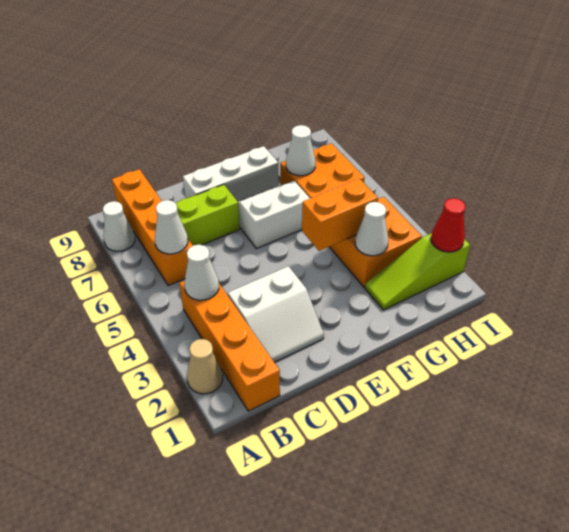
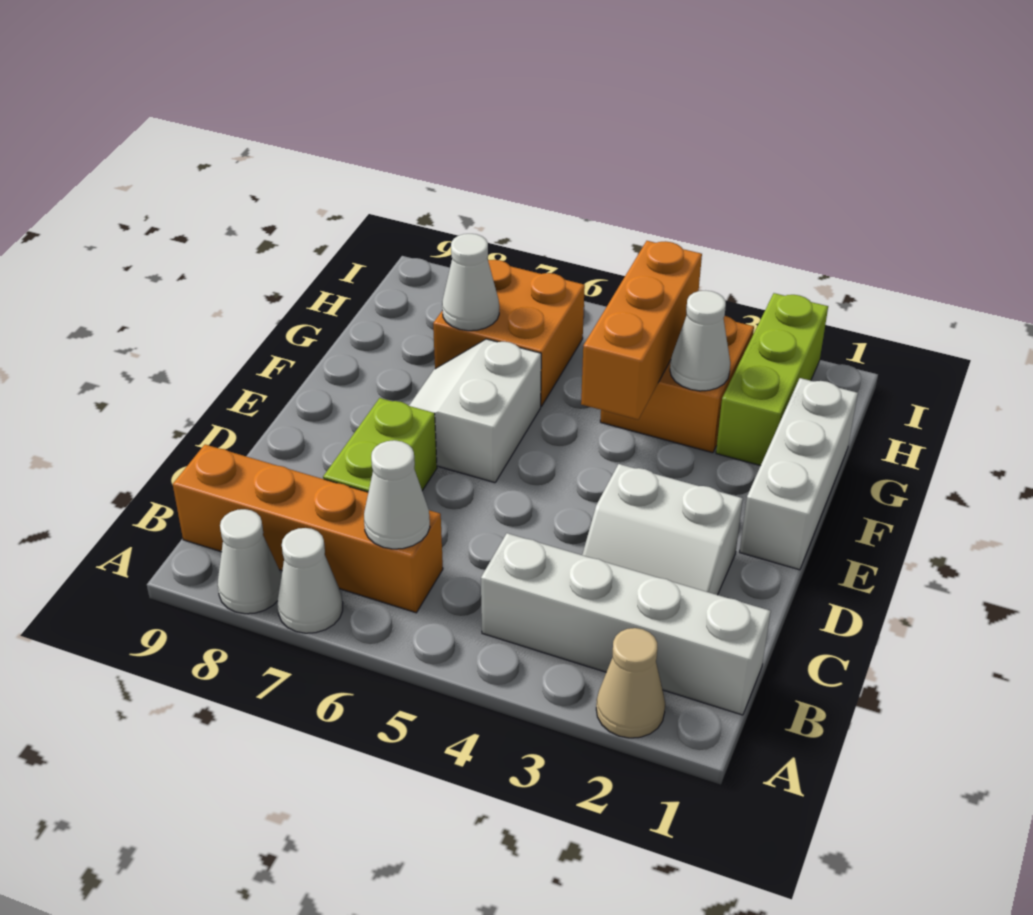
orange brick B1:B4 level 1 -> white brick B1:B4 level 1
white cone B4 level 2 -> white cone A7 level 1
white slope C2:D3 level 1 top 3 -> white slope C2:D3 level 1 top D
white brick D8:F8 level 1 -> white brick E1:G1 level 1
orange brick F4:G4 level 2 -> orange brick F4:H4 level 2
lime slope G2:I2 level 1 top I -> lime brick G2:I2 level 1
red cone I2 level 2 -> none

